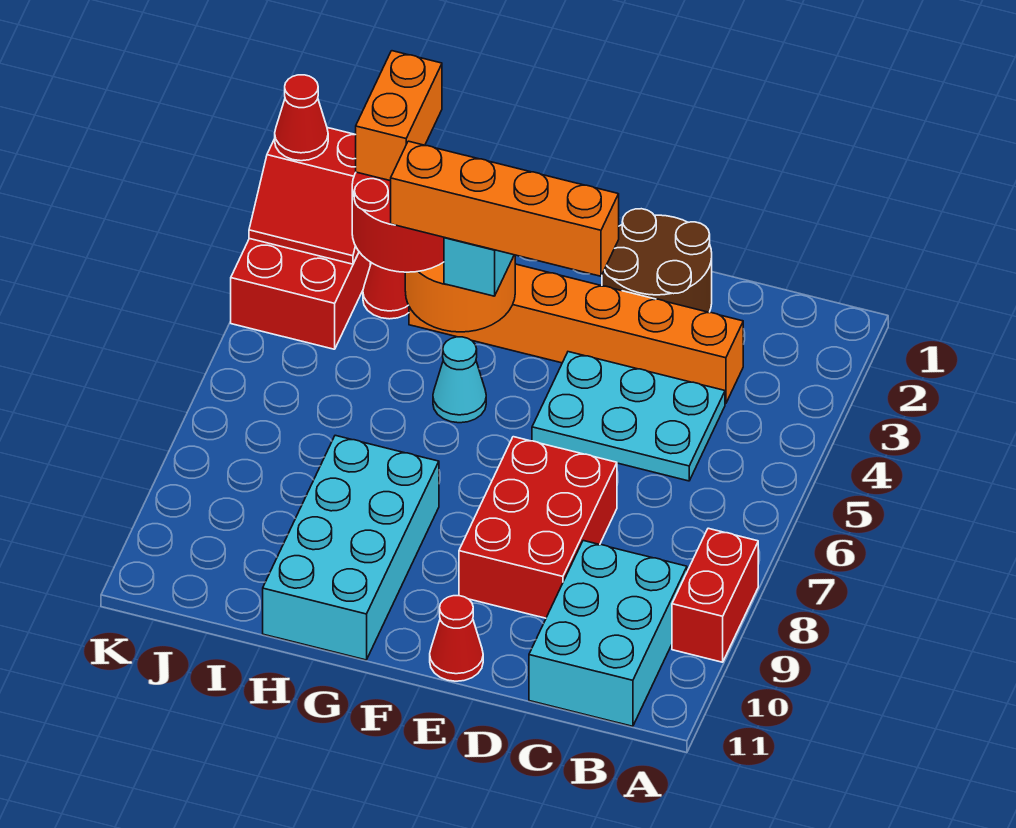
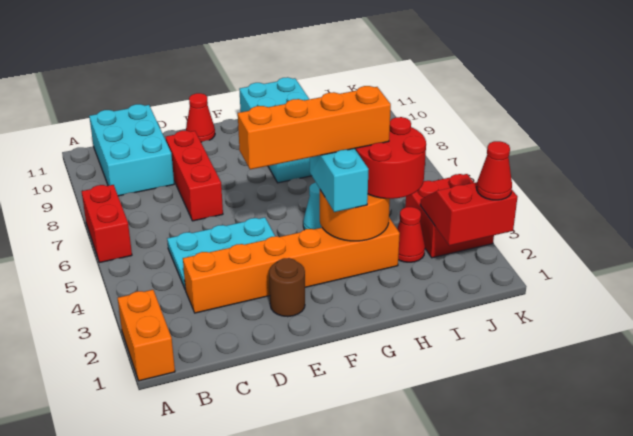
red brick A8:A9 level 1 -> red brick A6:A7 level 1
brown round brick D1:E2 level 1 -> brown round brick E2 level 1
red brick D7:E9 level 1 -> red brick D7:D9 level 1
orange brick I2:I3 level 4 -> orange brick A1:A2 level 1

